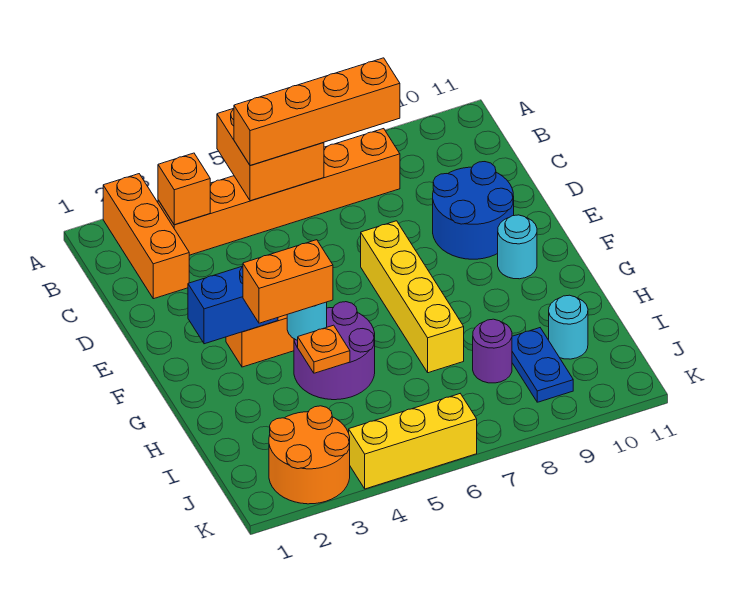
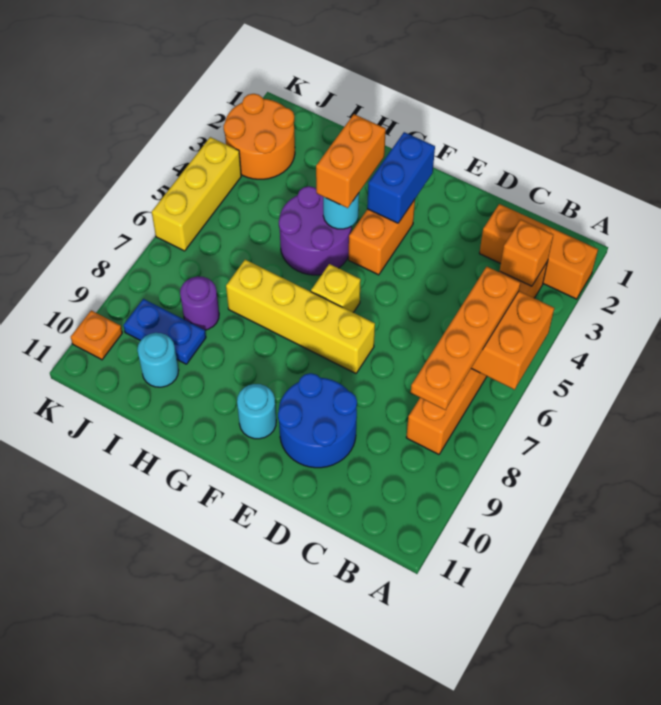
orange brick B5:B8 level 3 -> orange plate B5:B8 level 3
none -> yellow brick F6 level 1
orange plate H4 level 2 -> orange plate K10 level 1

